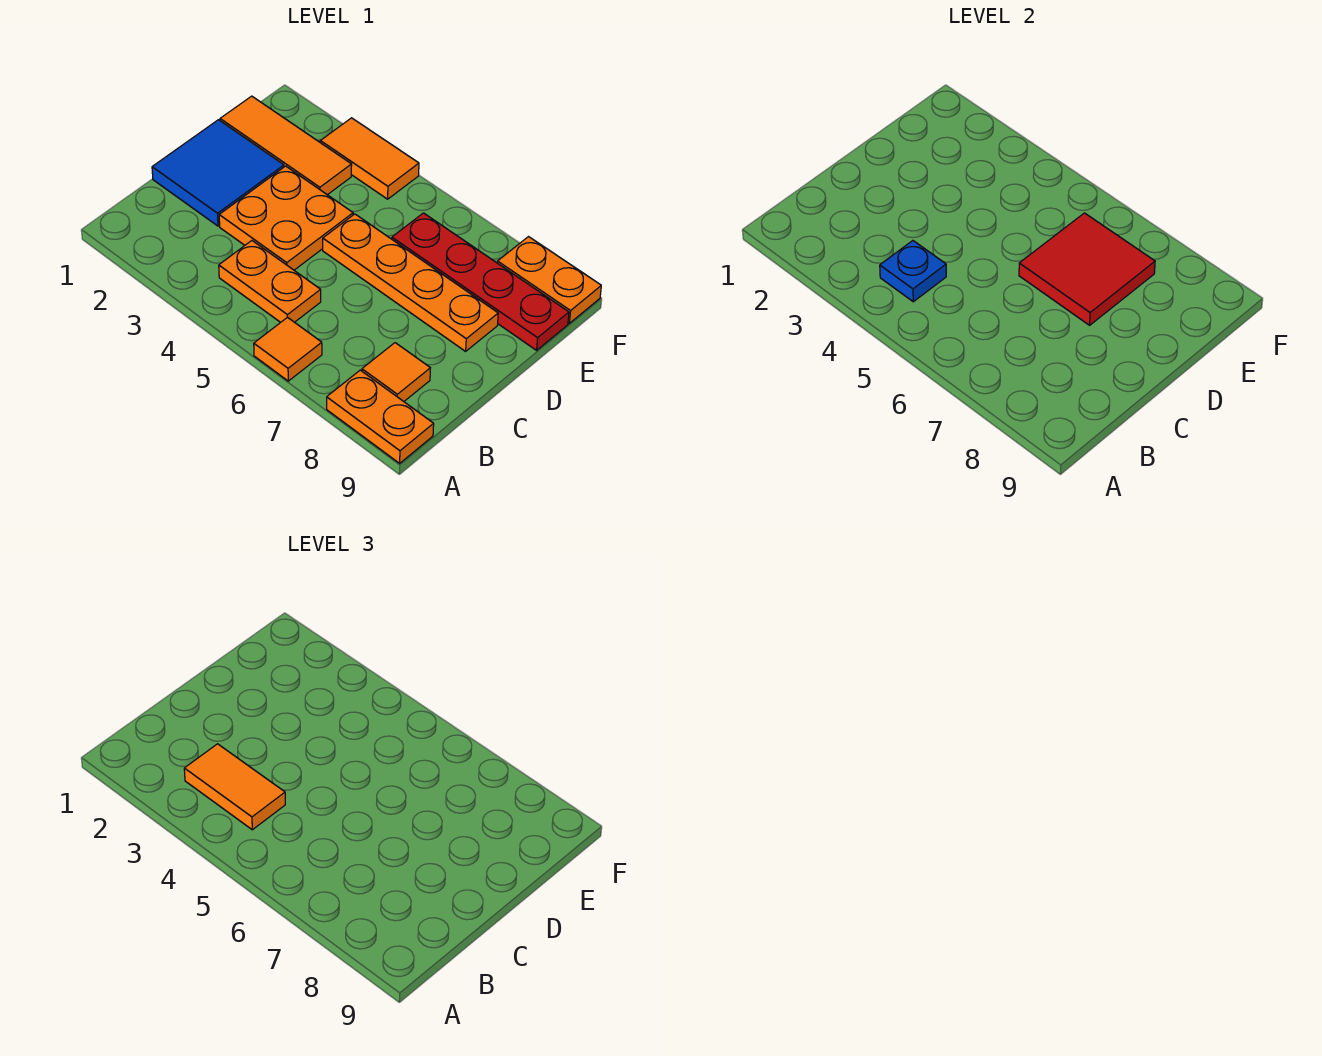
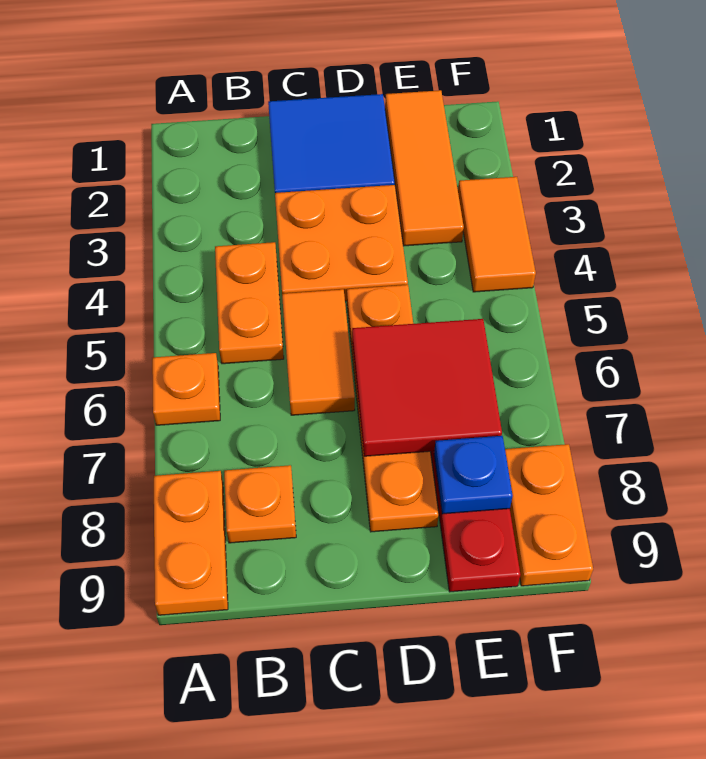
orange tile A6 level 1 -> orange plate A6 level 1
orange tile B3:B4 level 3 -> orange tile C5:C6 level 1
blue plate B4 level 2 -> blue plate E8 level 2
orange tile B8 level 1 -> orange plate B8 level 1

